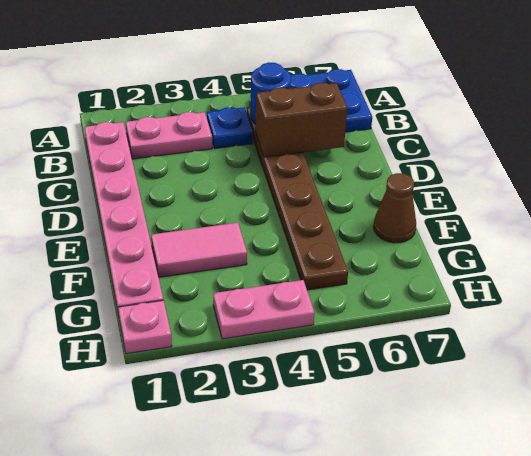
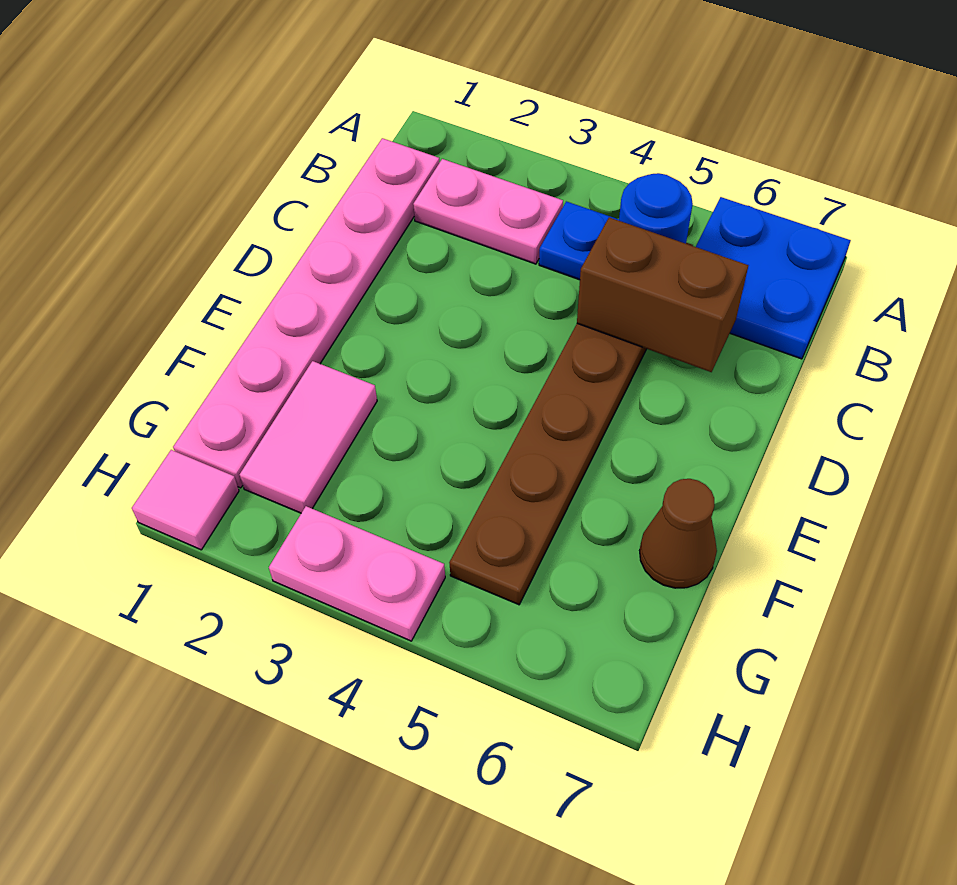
pink tile F2:F3 level 1 -> pink tile F2:G2 level 1
pink plate H1 level 1 -> pink tile H1 level 1

